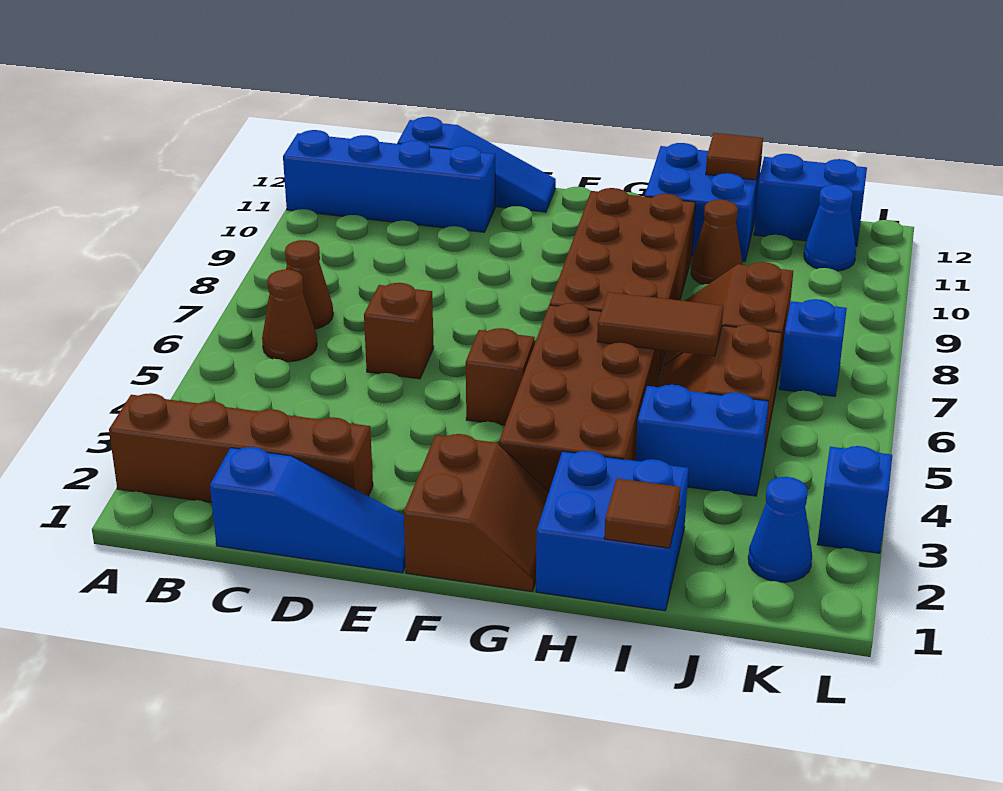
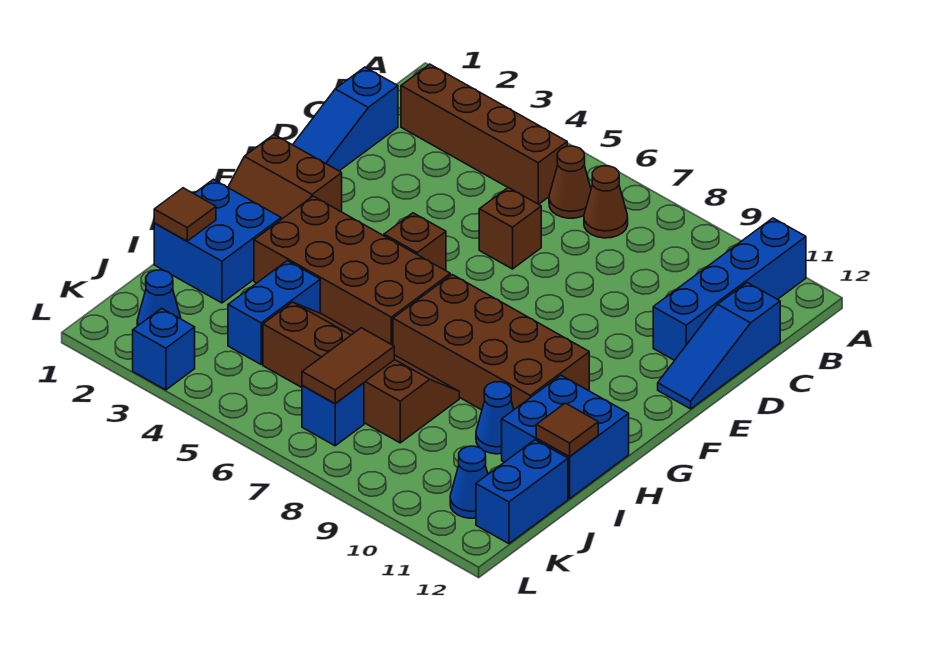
brown brick A2:D2 level 1 -> brown brick B2:B5 level 1
brown tile H6:I6 level 2 -> brown tile J7:K7 level 2
brown cone I10 level 1 -> blue cone I10 level 1

